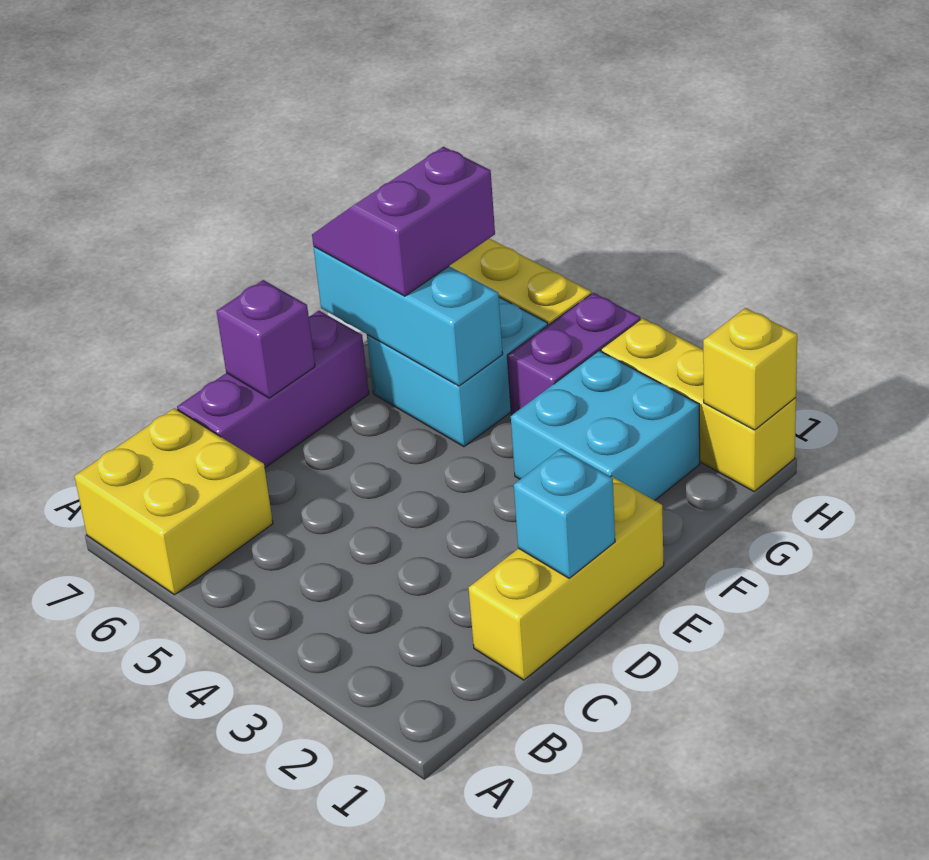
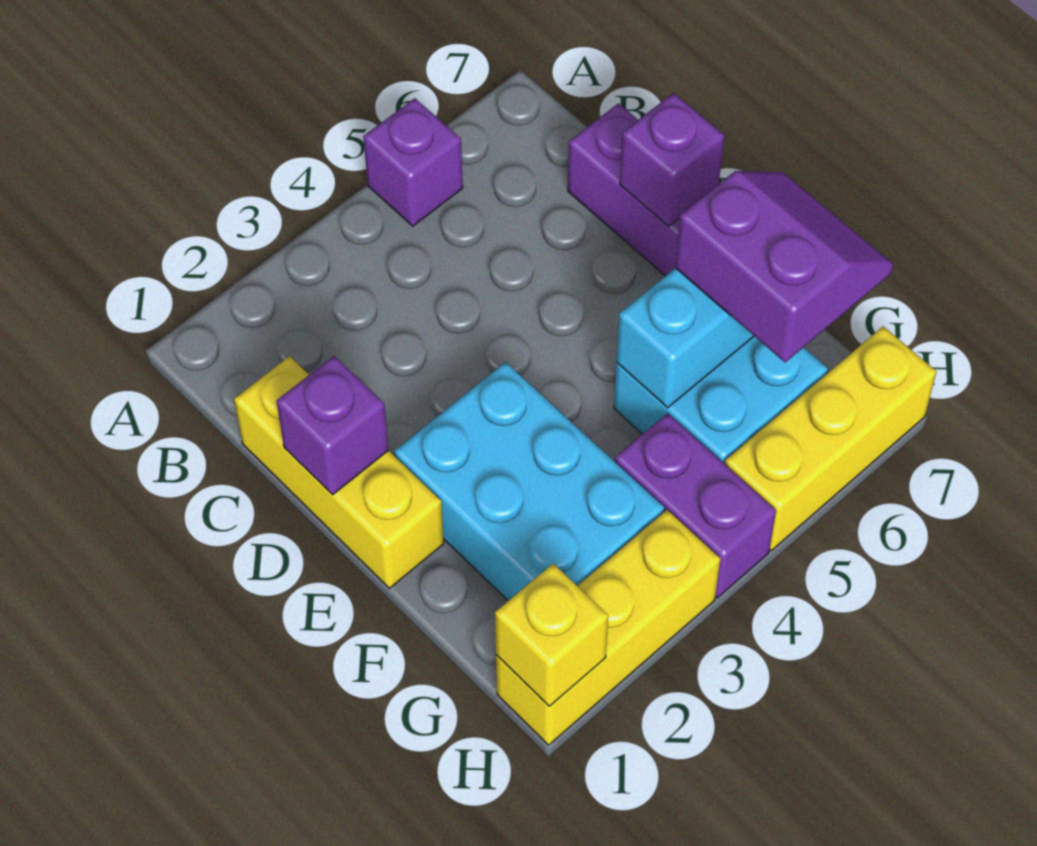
none -> purple brick A5 level 1
yellow brick A6:B7 level 1 -> none
cyan brick D1 level 2 -> purple brick D1 level 2
cyan brick F2:G3 level 1 -> cyan brick E2:G3 level 1

